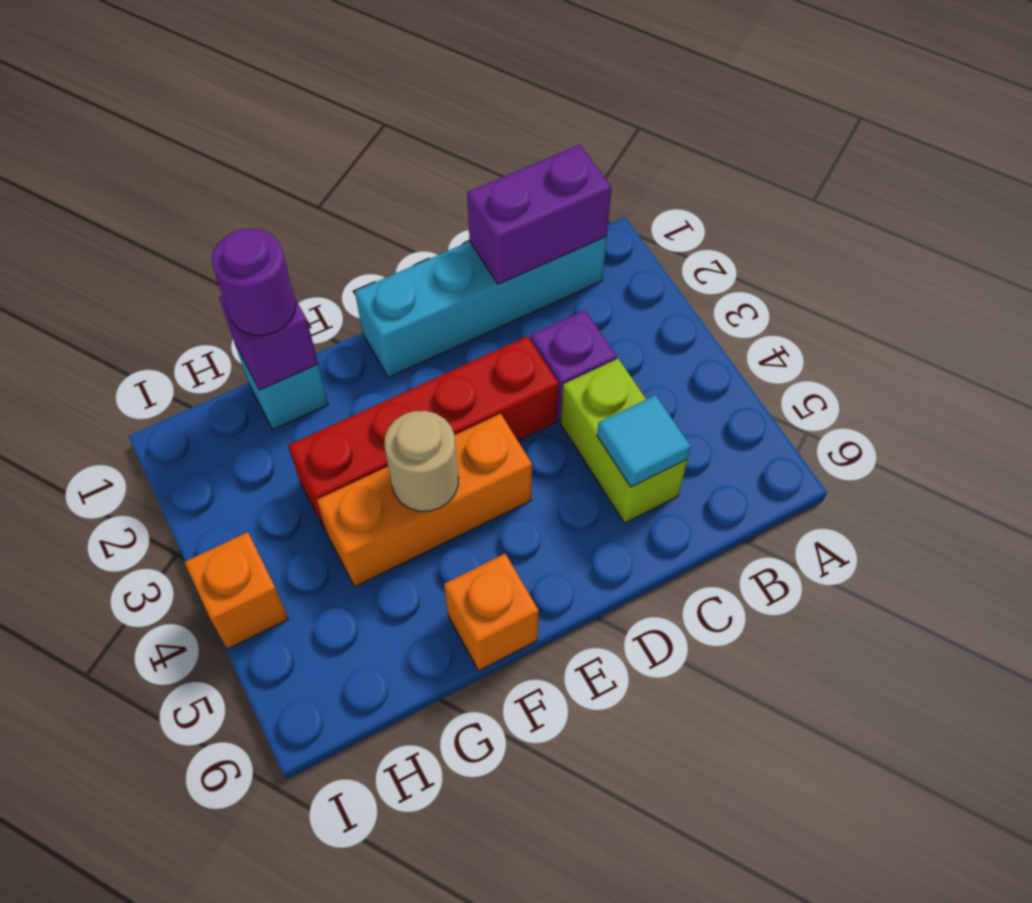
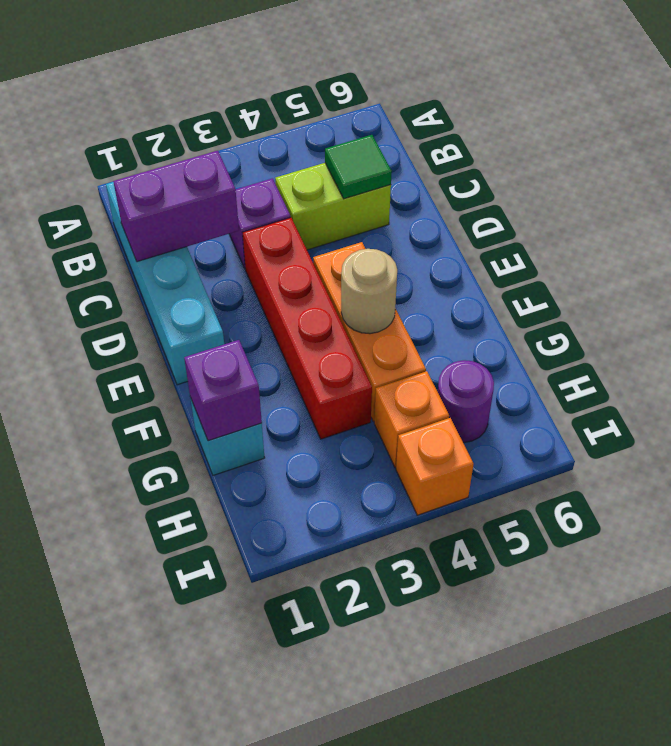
purple brick B1:C1 level 2 -> purple brick C1:C2 level 2
cyan tile C5 level 2 -> green tile C5 level 2
orange brick F6 level 1 -> orange brick H4 level 1
purple round brick G1 level 3 -> purple round brick H5 level 1

